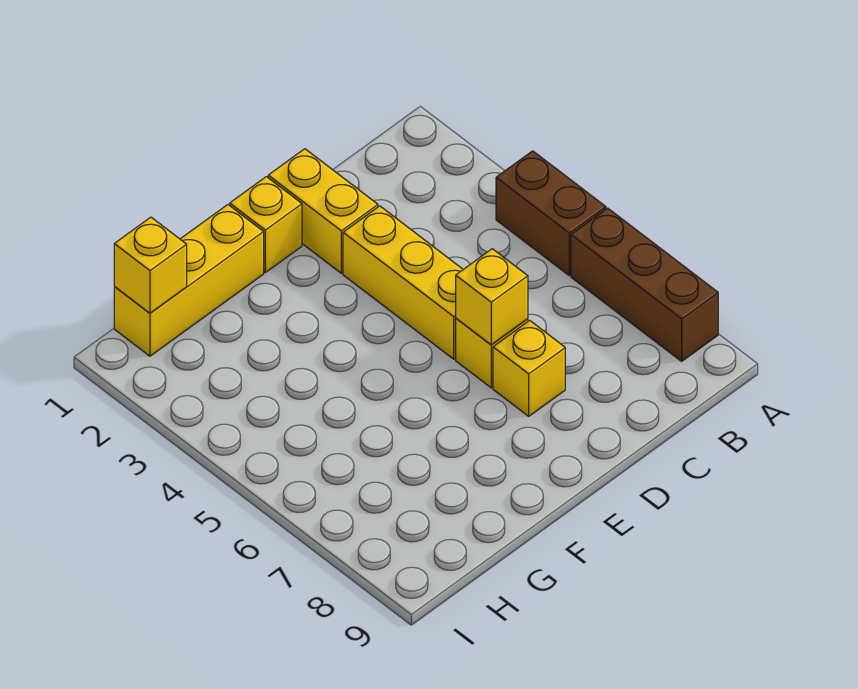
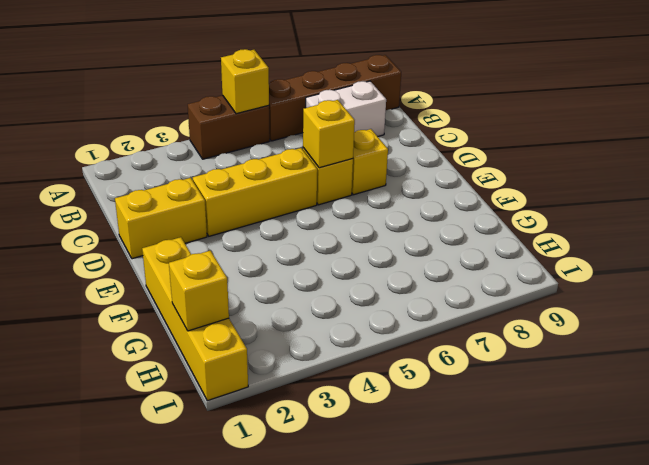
brown brick A6:A8 level 1 -> brown brick A6:A9 level 1
none -> white brick B7:B8 level 1
yellow brick E1 level 1 -> yellow brick A5 level 2
yellow brick F1:H1 level 1 -> yellow brick F1:I1 level 1

